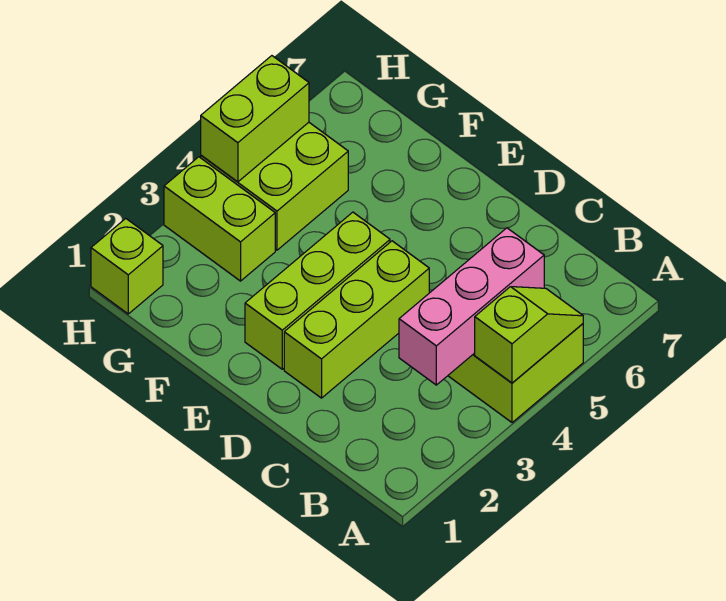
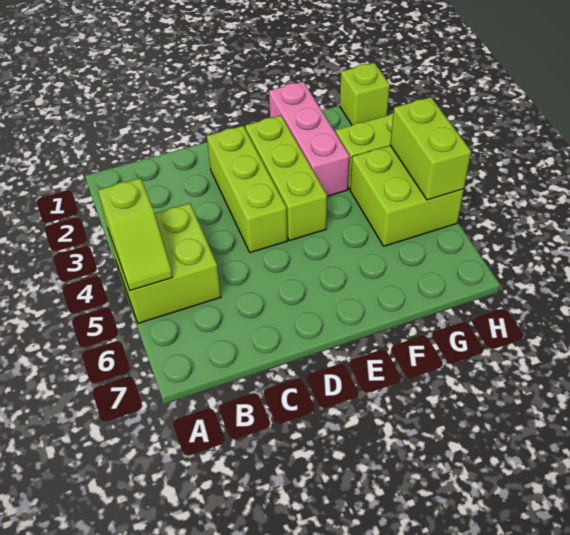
pink brick B3:B5 level 2 -> pink brick F1:F3 level 1

